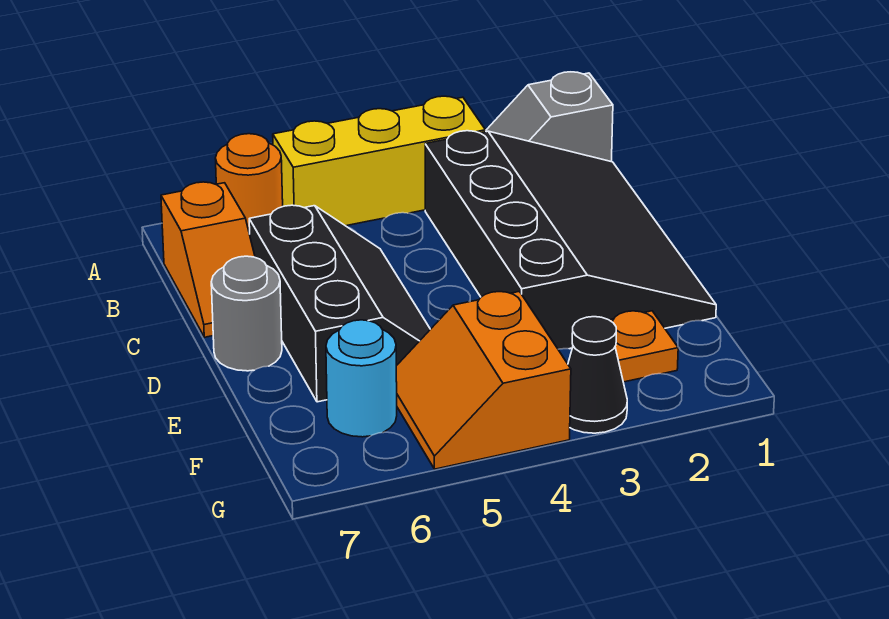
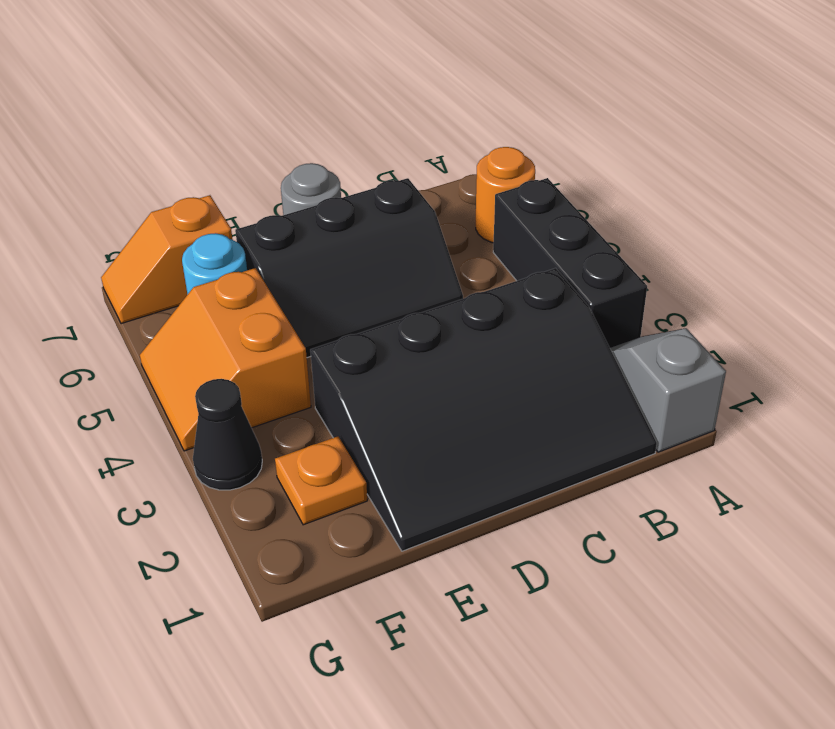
yellow brick A3:A5 level 1 -> black brick A3:A5 level 1
orange slope B7:C7 level 1 top B -> orange slope F7:G7 level 1 top F
orange slope F4:G5 level 1 top 4 -> orange slope F4:G5 level 1 top F

